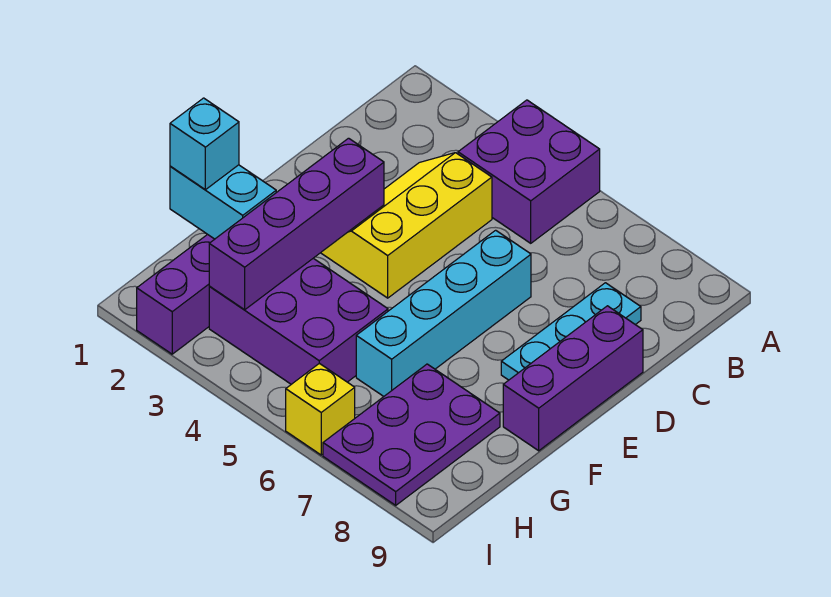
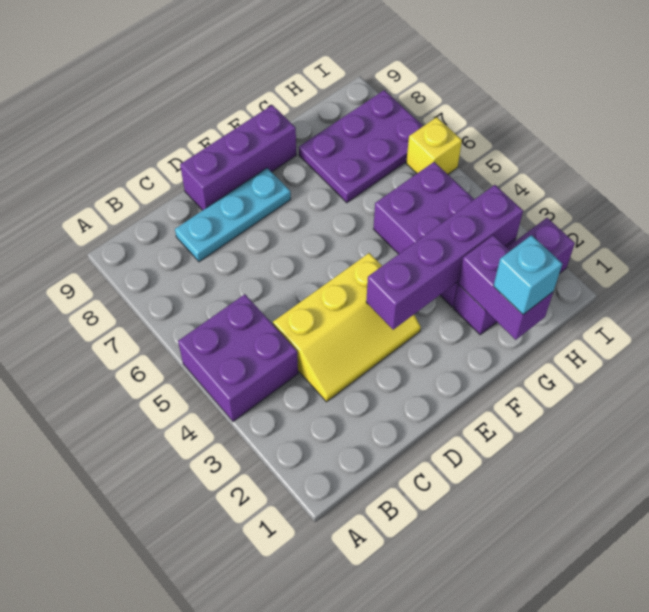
cyan brick D6:G6 level 1 -> none
cyan brick G1:G2 level 2 -> purple brick G1:G2 level 2

